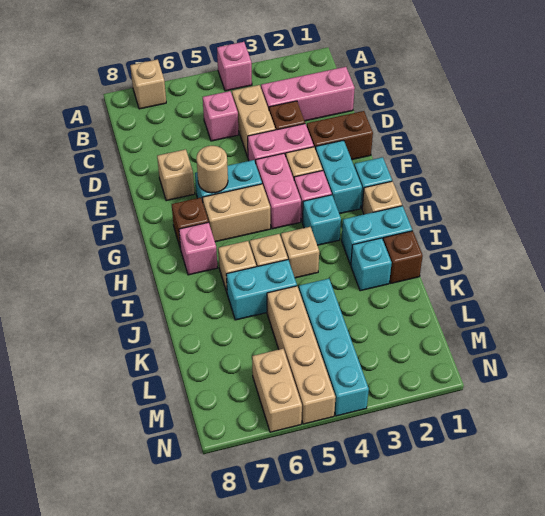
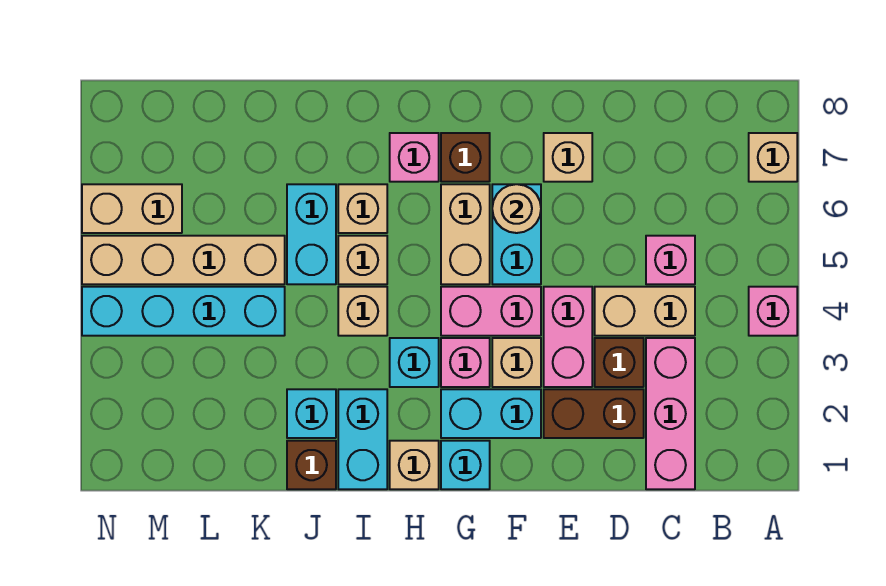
brown brick E1:E2 level 1 -> brown brick D2:E2 level 1

